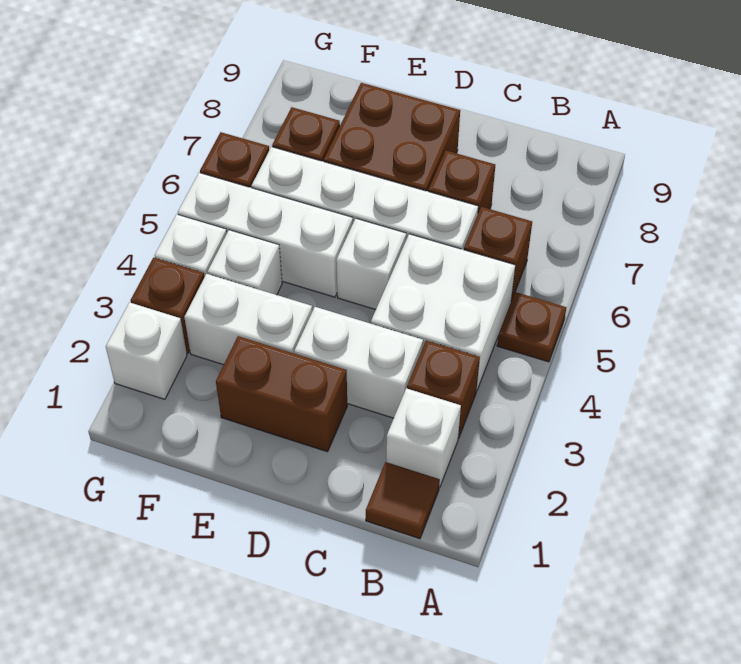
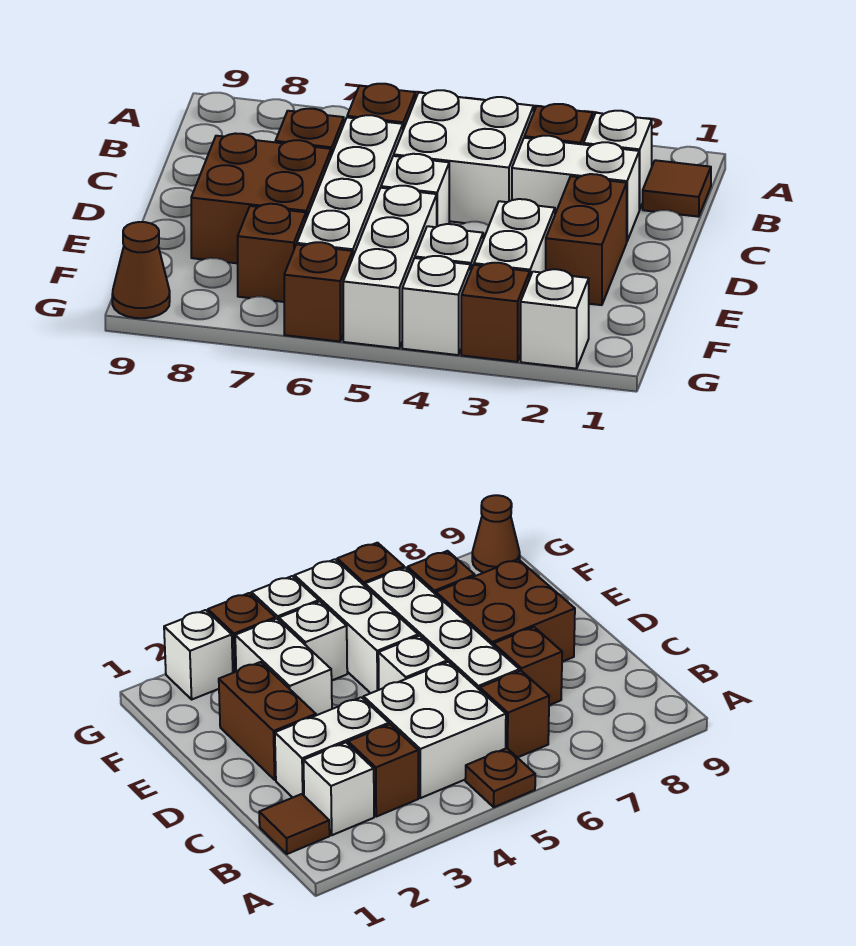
white brick C3:D3 level 1 -> white brick C2:C3 level 1
none -> brown cone G9 level 1

